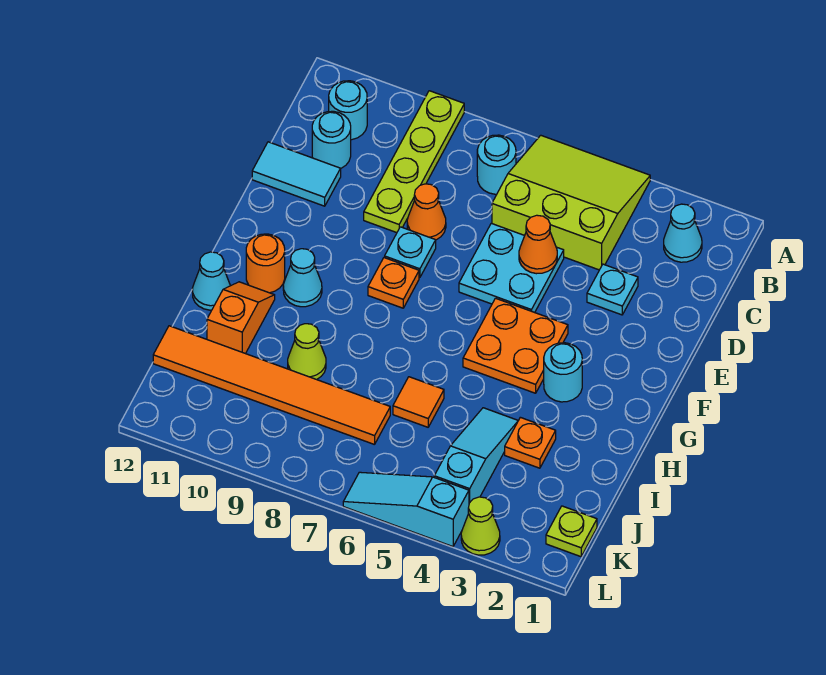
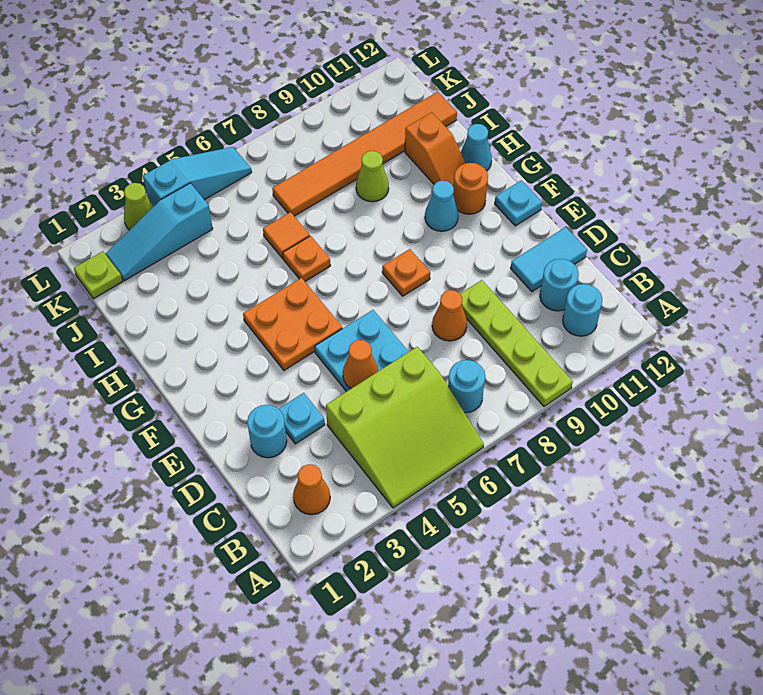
cyan cone B2 level 1 -> orange cone B2 level 1
cyan plate E8 level 1 -> cyan plate F12 level 1
cyan round brick G3 level 1 -> cyan round brick D2 level 1
orange plate I3 level 1 -> orange plate H6 level 1
cyan slope I4:K4 level 1 top K -> cyan slope K2:K4 level 1 top 4

